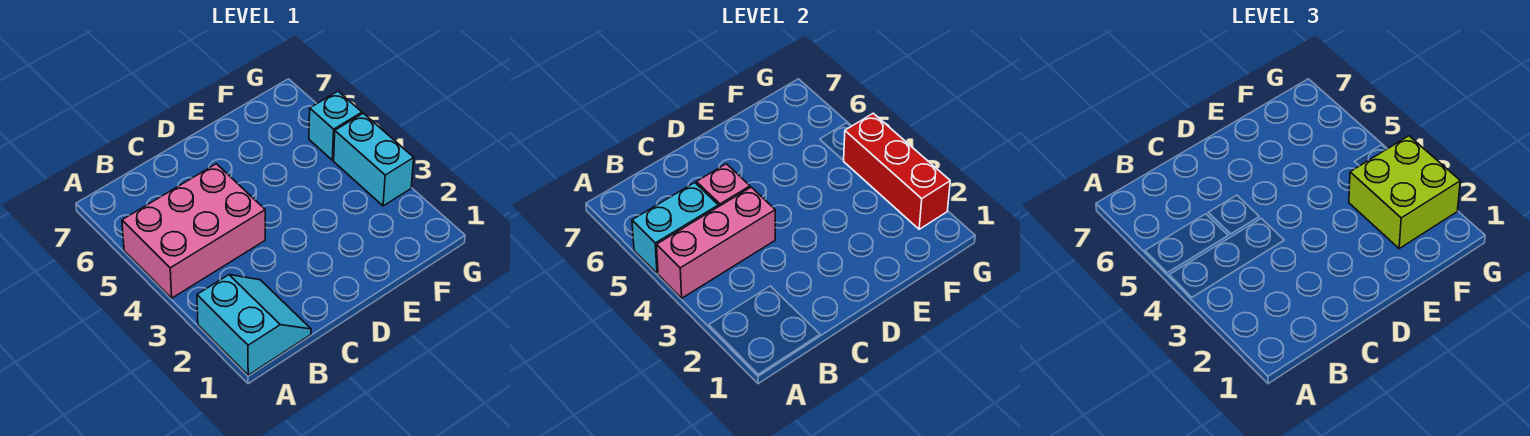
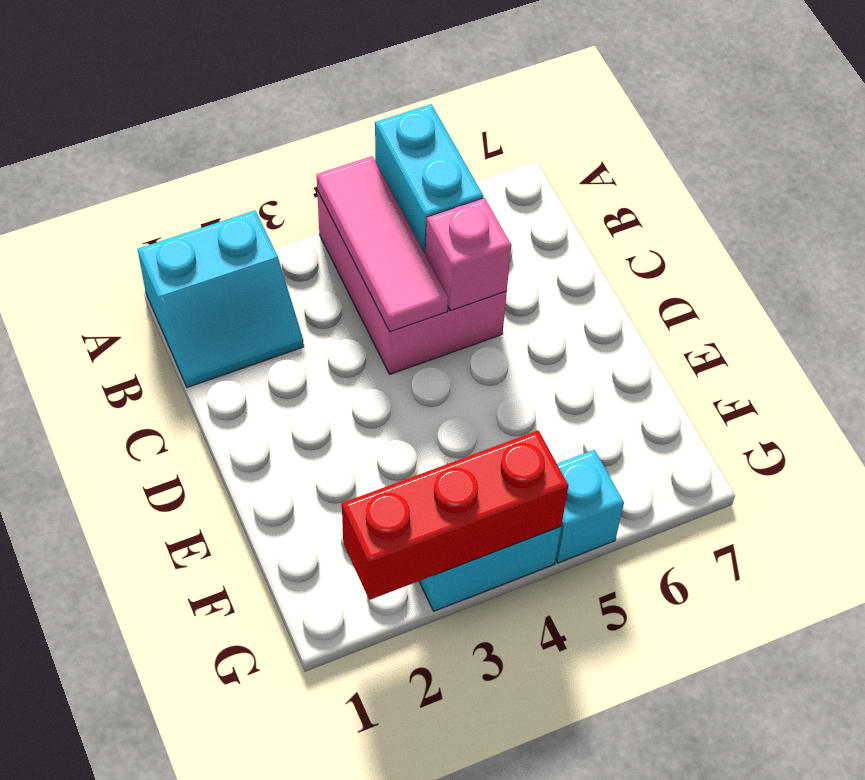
pink brick A4:C4 level 2 -> pink tile A4:C4 level 2
lime brick F2:G3 level 3 -> none

